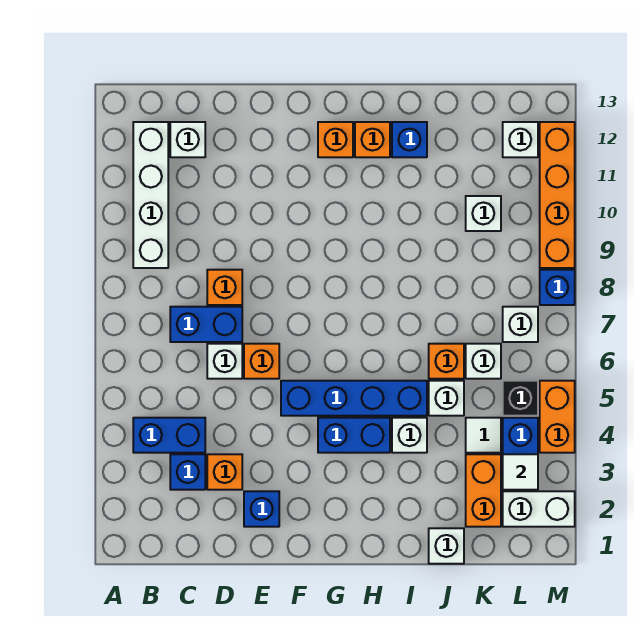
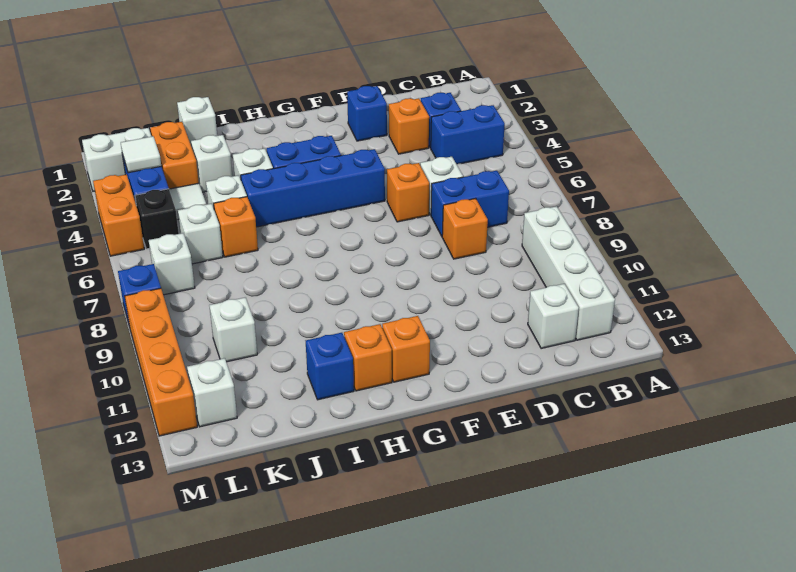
none -> white brick J3 level 1

